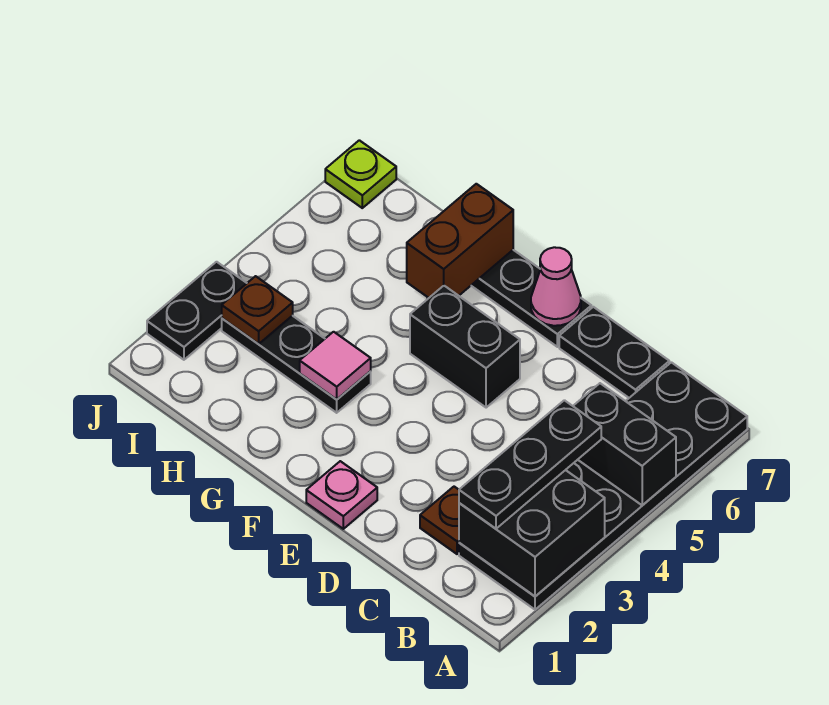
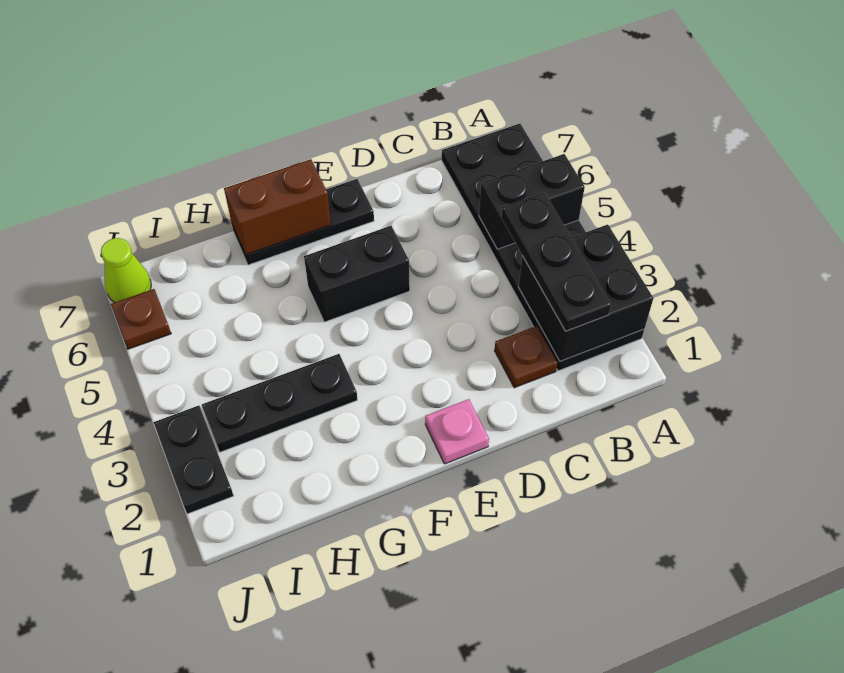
black plate C7:D7 level 1 -> none
pink cone E7 level 2 -> none
pink tile G3 level 2 -> none
brown brick G6:G7 level 2 -> brown brick F7:G7 level 2
brown plate I3 level 2 -> brown plate J6 level 1
lime plate J7 level 1 -> lime cone J7 level 1

